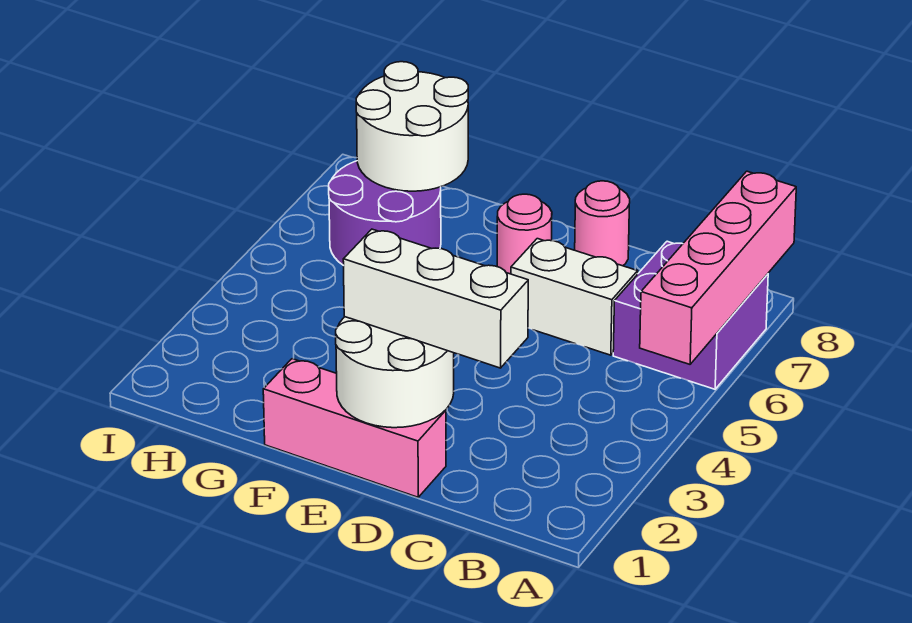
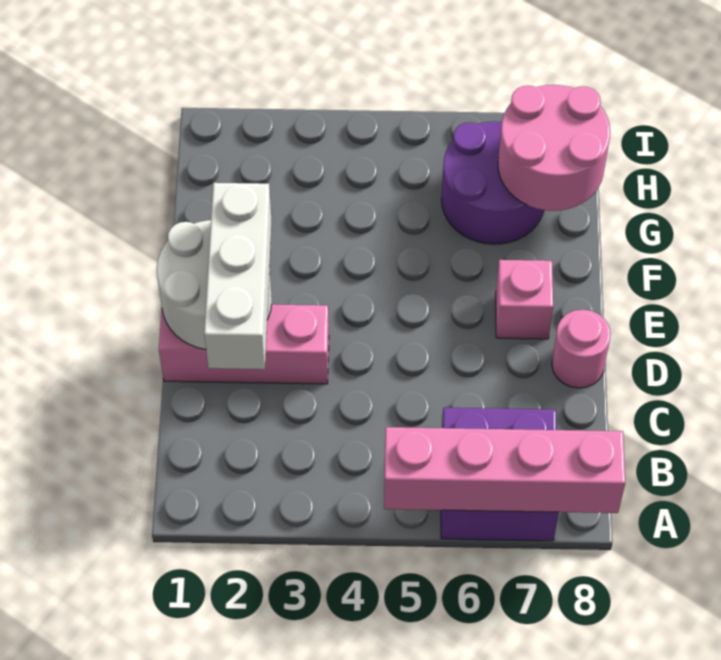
white brick C6:D6 level 1 -> none
pink brick D1:F1 level 1 -> pink brick D1:D3 level 1
pink round brick E7 level 1 -> pink brick E7 level 1
white round brick G7:H8 level 2 -> pink round brick G7:H8 level 2

